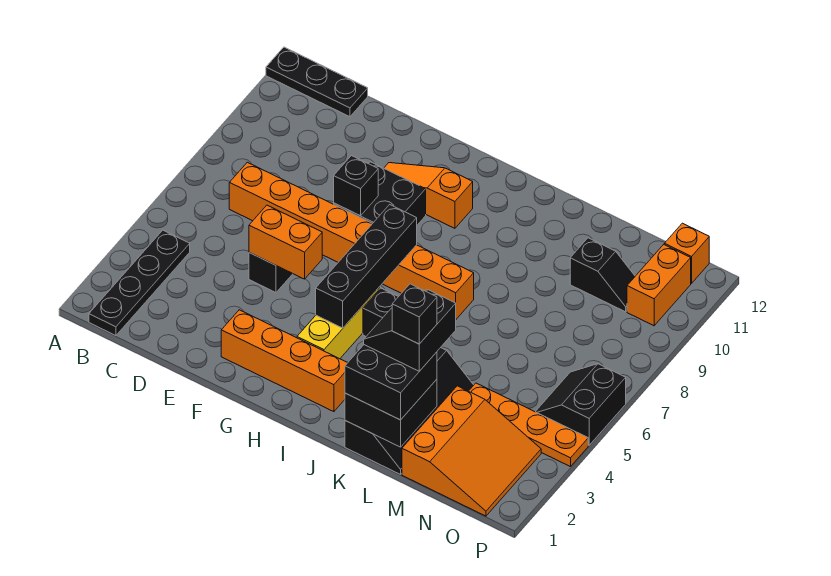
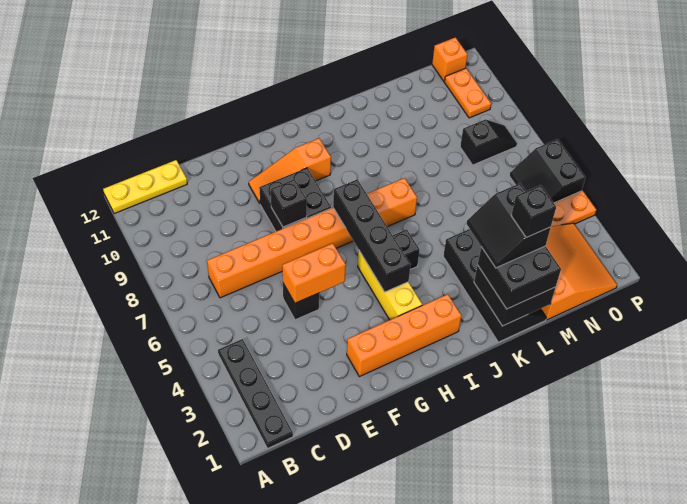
black plate A12:C12 level 1 -> yellow plate A12:C12 level 1
black slope M10:N10 level 1 top M -> black slope N8:O8 level 1 top N
orange brick O10:O11 level 1 -> orange plate O10:O11 level 1

